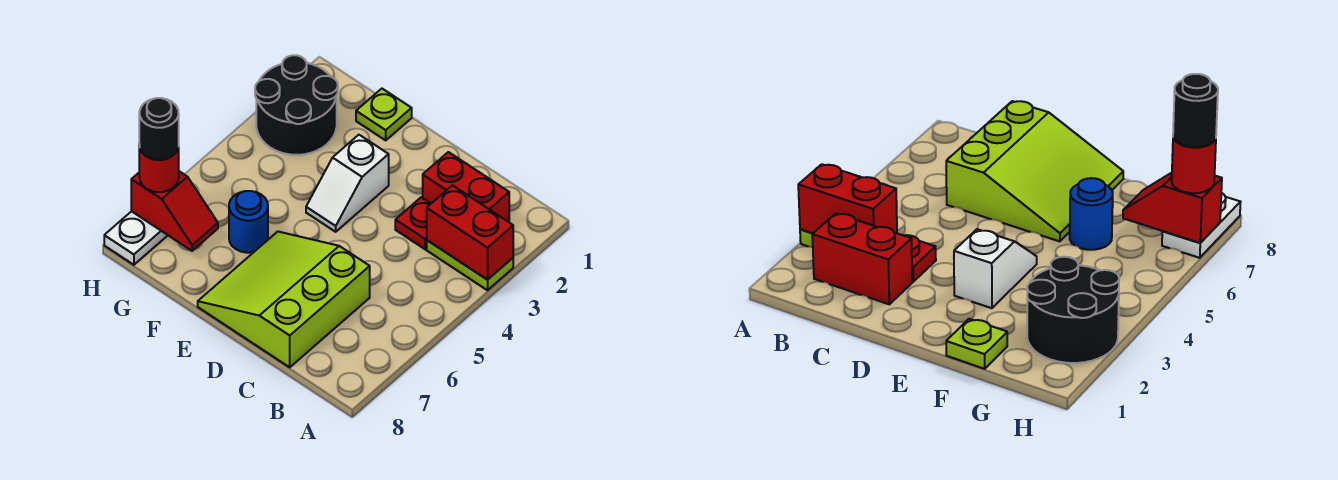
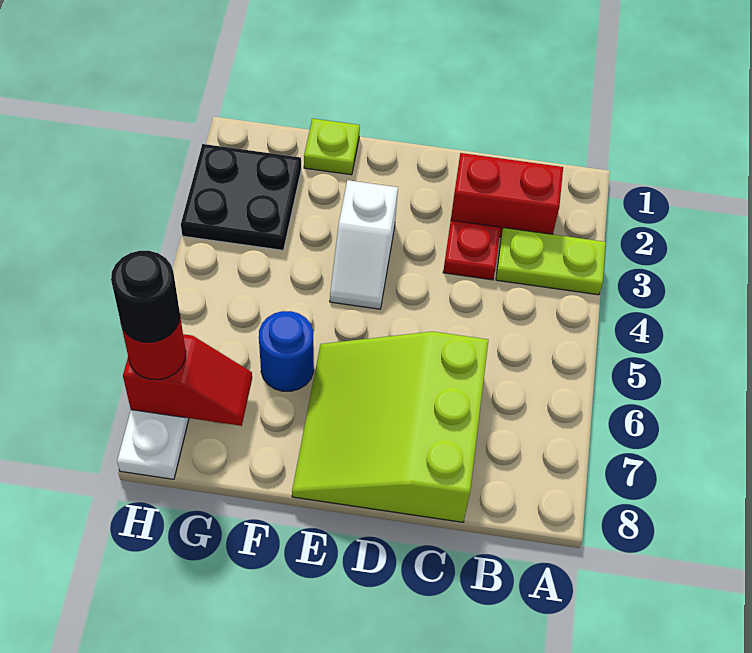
red brick A3:B3 level 2 -> none
black round brick G2:H3 level 1 -> black plate G2:H3 level 1

